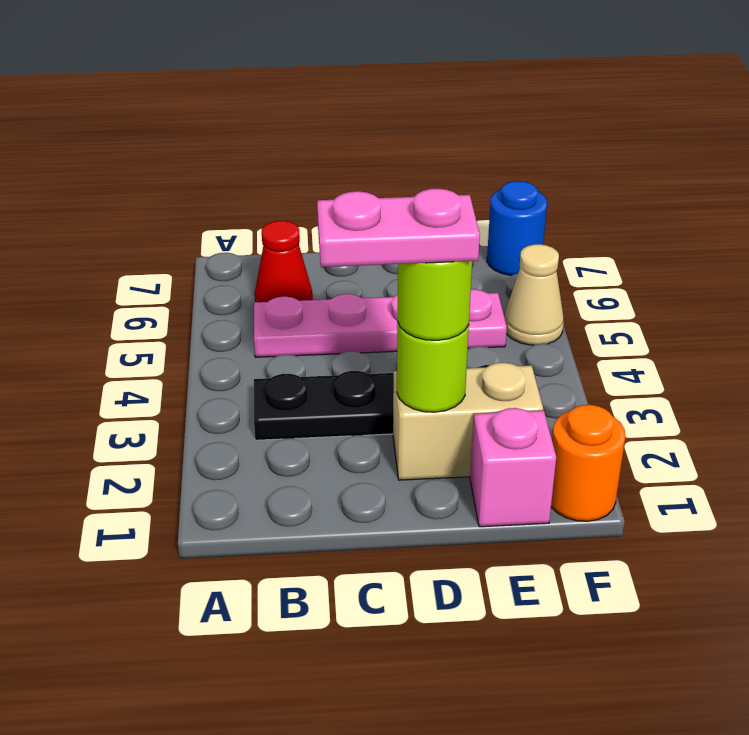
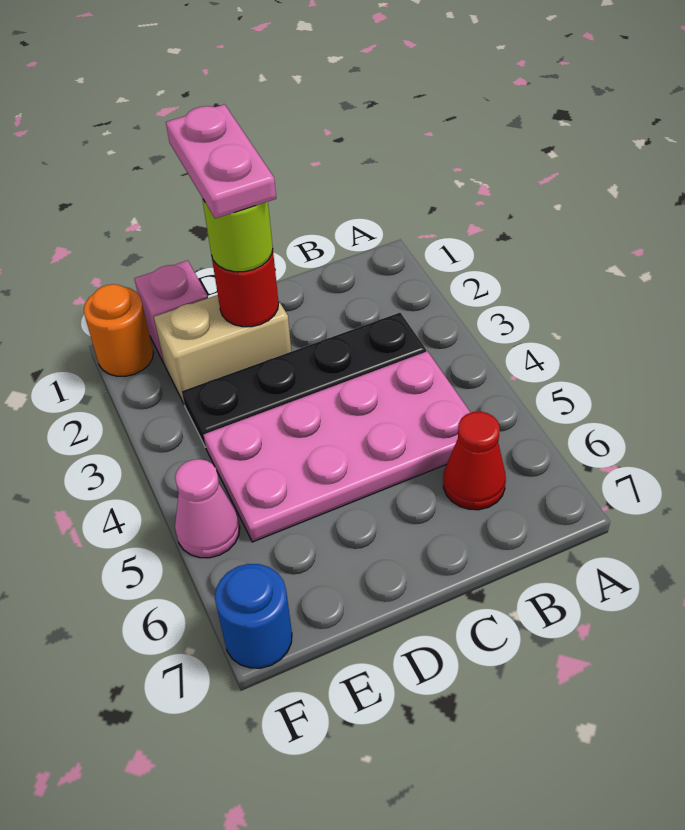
pink plate B5:E5 level 1 -> pink plate B4:E5 level 1
pink plate C2:D2 level 4 -> pink plate D1:D2 level 4
lime round brick D2 level 2 -> red round brick D2 level 2
tan cone F5 level 1 -> pink cone F5 level 1

